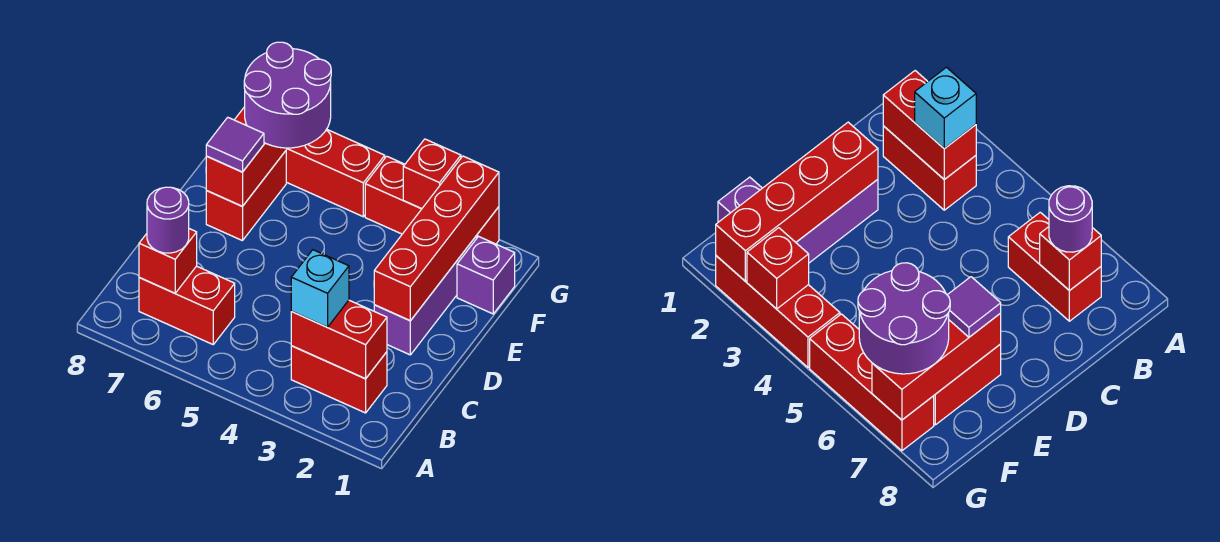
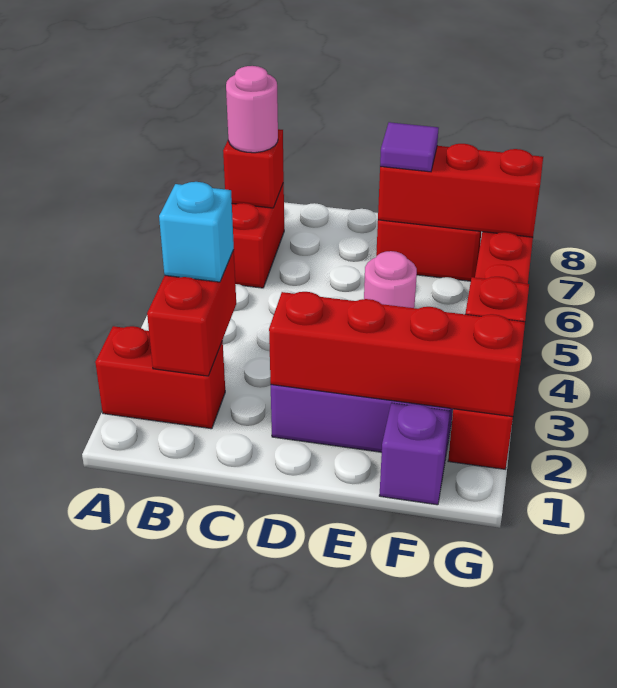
red brick B2:B3 level 1 -> red brick A2:B2 level 1
purple round brick B7 level 3 -> pink round brick B7 level 3
none -> pink round brick E5 level 1
purple round brick F6:G7 level 3 -> none

